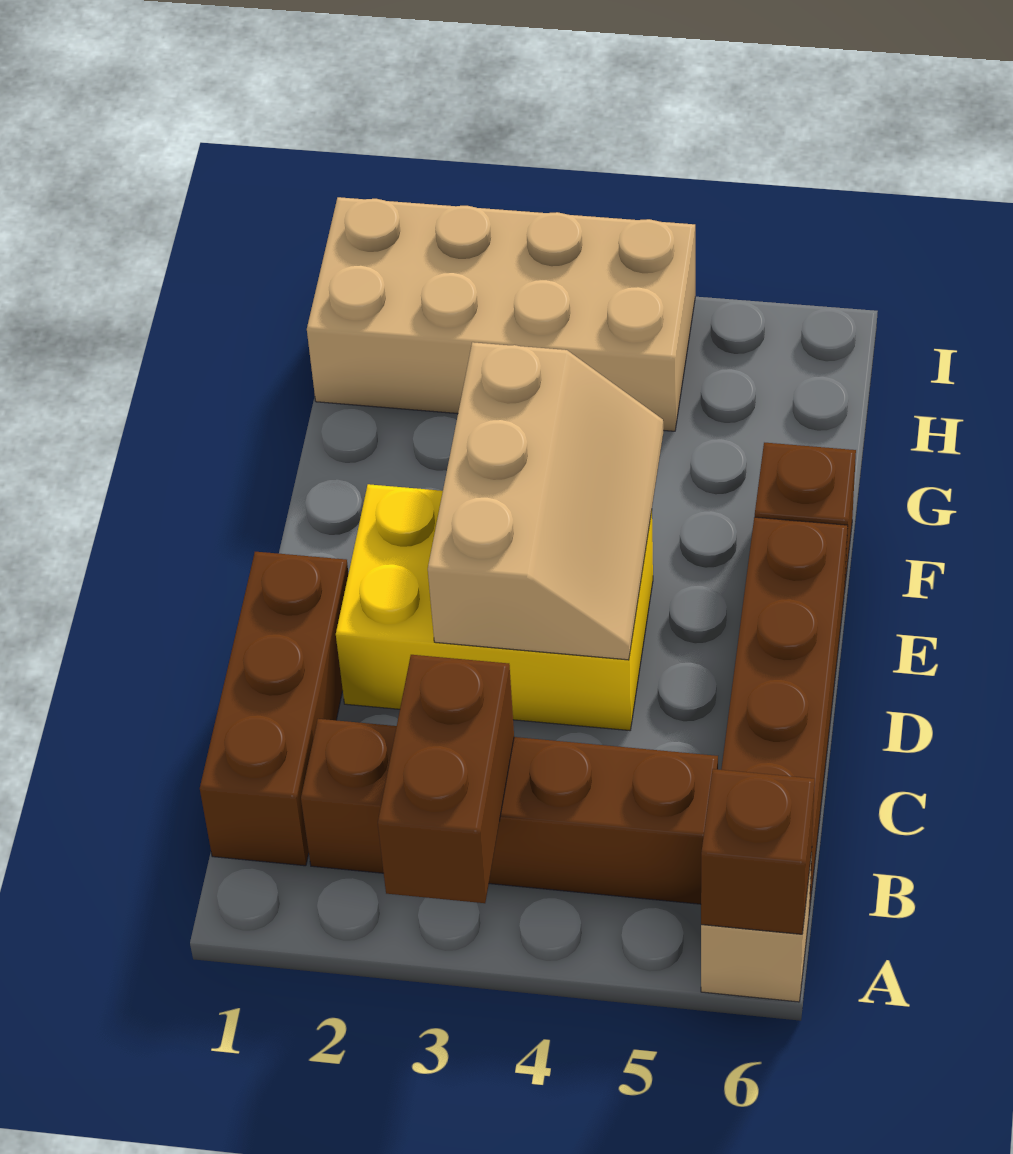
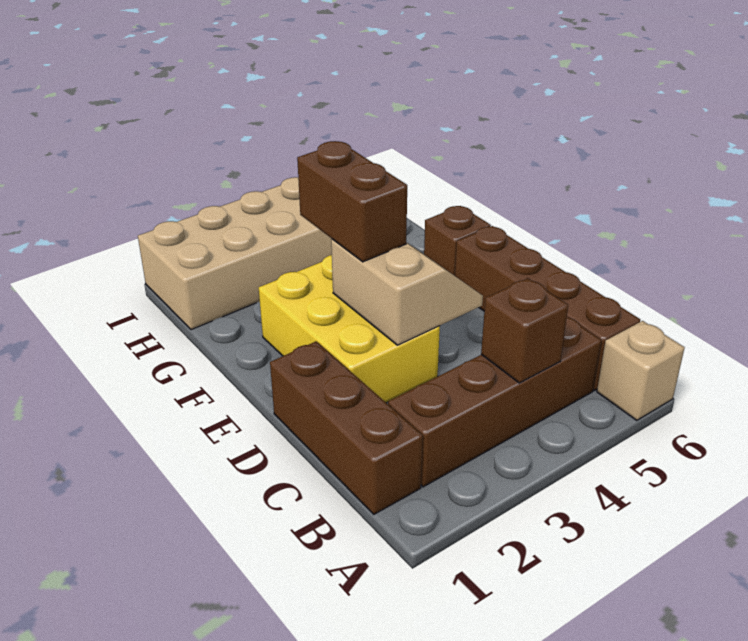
brown brick A3:B3 level 2 -> brown brick E3:F3 level 3
brown brick A6 level 2 -> brown brick B4 level 2
yellow brick D2:E4 level 1 -> yellow brick D2:F3 level 1
tan slope D3:F4 level 2 top 3 -> tan slope D3:E4 level 2 top 3

